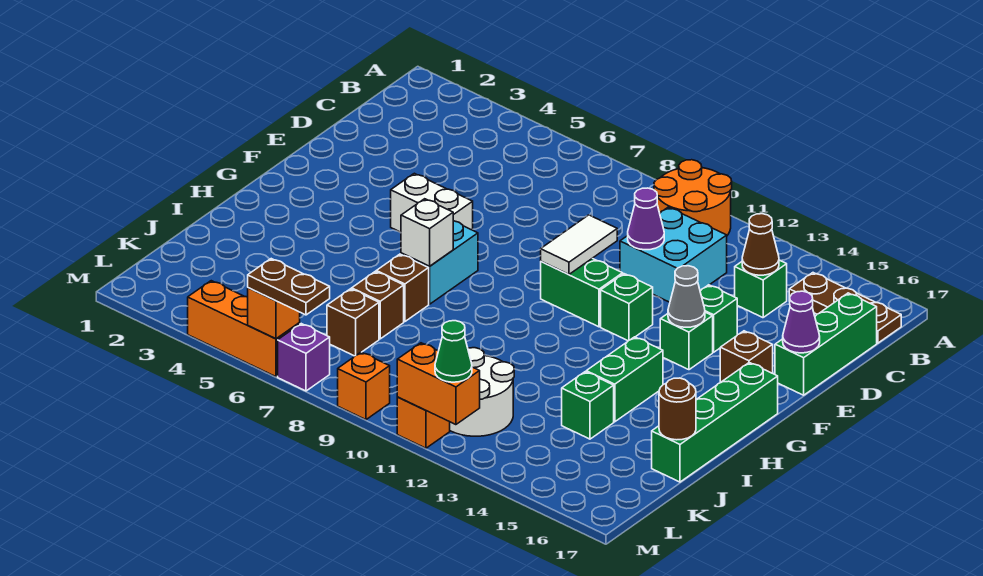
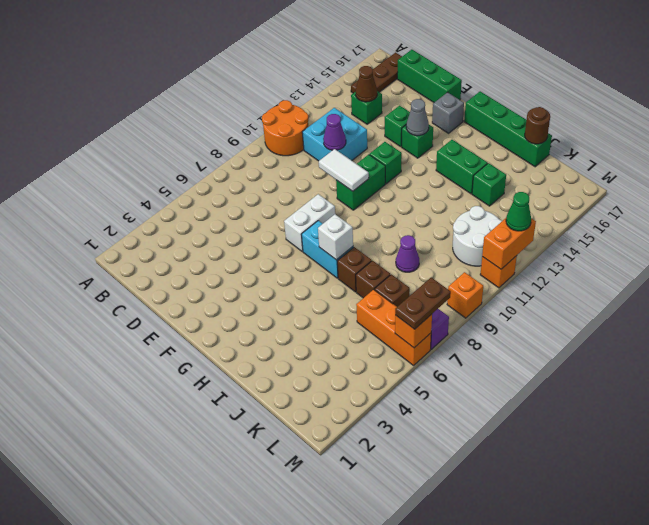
purple cone E17 level 2 -> purple cone J9 level 1
white brick F5:F6 level 1 -> white brick F7:F8 level 1
brown brick F16 level 1 -> grey brick F16 level 1
orange brick M4:M6 level 1 -> orange brick K6:M6 level 1

